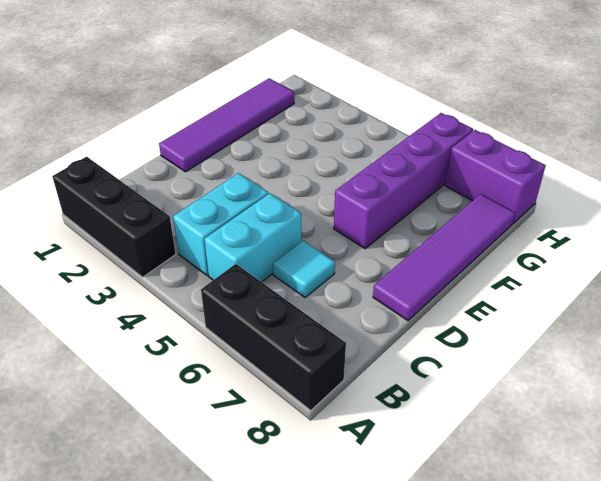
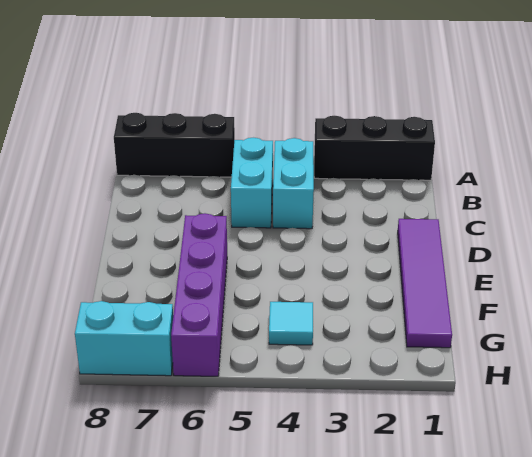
cyan tile C6 level 1 -> cyan tile G4 level 1
purple tile D8:G8 level 1 -> none
purple brick H7:H8 level 1 -> cyan brick H7:H8 level 1

